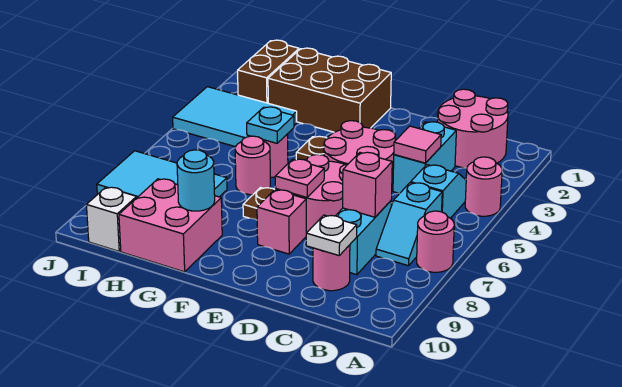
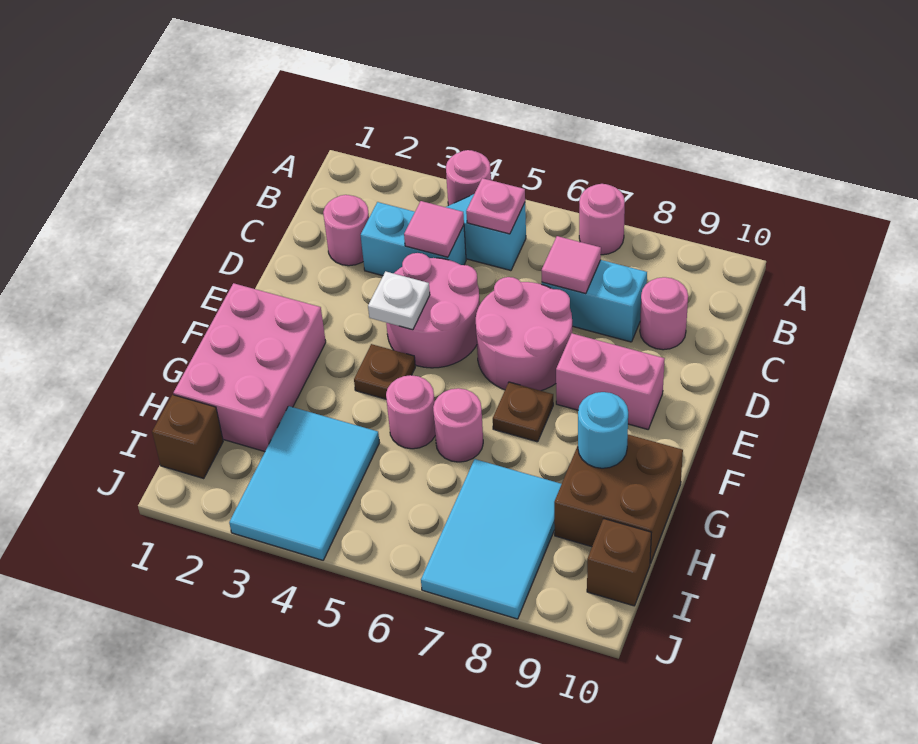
pink round brick B1:C2 level 1 -> pink round brick C2 level 1
cyan slope B6:B7 level 1 top 6 -> none
pink brick C7 level 2 -> pink tile C7 level 2
white plate C9 level 2 -> white plate E4 level 2
pink plate E7 level 2 -> pink plate B5 level 2
pink brick E8 level 1 -> pink brick E8:E9 level 1
brown brick F1:H2 level 1 -> pink brick F1:H2 level 1
cyan plate G5 level 2 -> none
pink brick G9:H10 level 1 -> brown brick G9:H10 level 1
brown brick I1:I2 level 1 -> brown brick I1 level 1
white brick I10 level 1 -> brown brick I10 level 1

